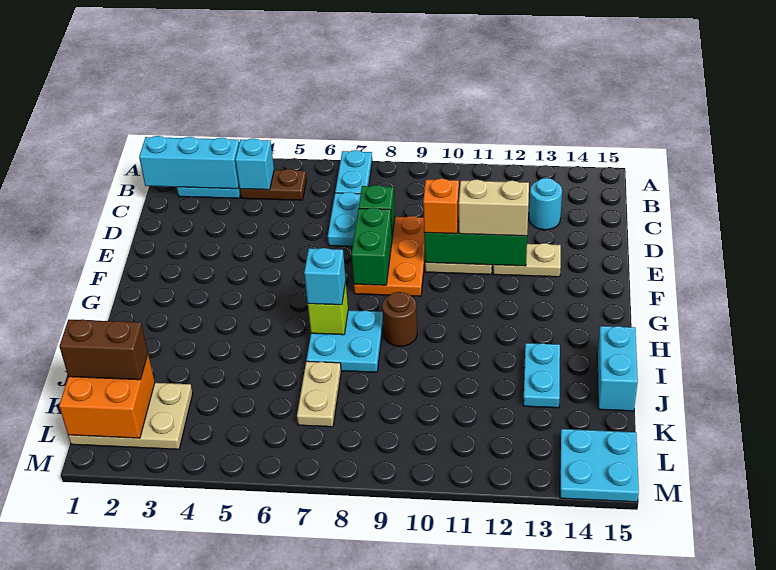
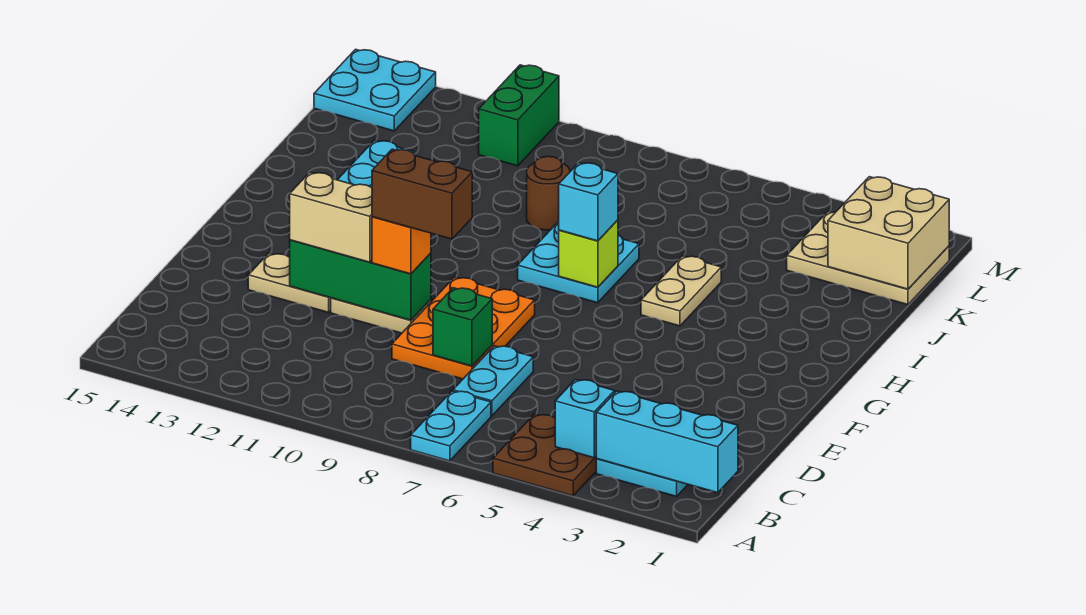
brown plate B4:B5 level 1 -> brown plate A4:B5 level 1
cyan round brick C13 level 1 -> none
green brick E8:F8 level 2 -> green brick L11:M11 level 1
brown round brick H9 level 1 -> brown round brick J9 level 1
cyan brick I15:J15 level 1 -> none
tan plate J7:K7 level 1 -> tan plate H5:I5 level 1
orange brick K1:L2 level 2 -> tan brick K1:L2 level 2
brown brick K1:K2 level 3 -> brown brick E9:E10 level 4

